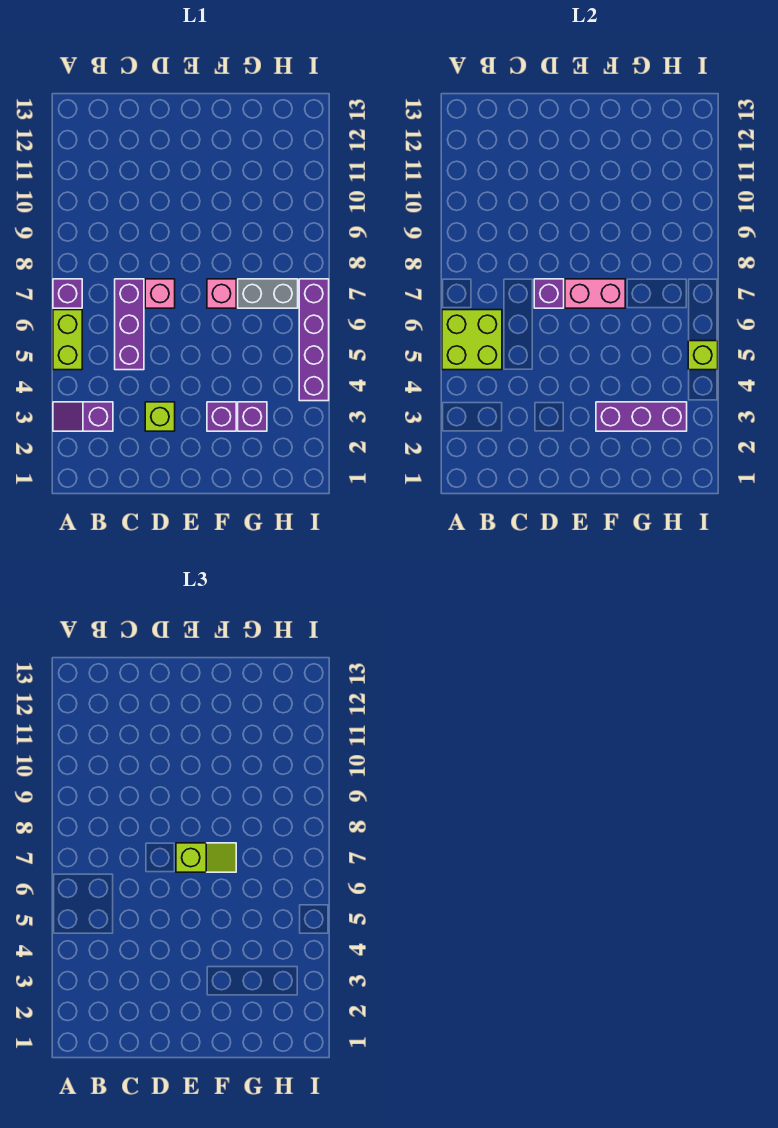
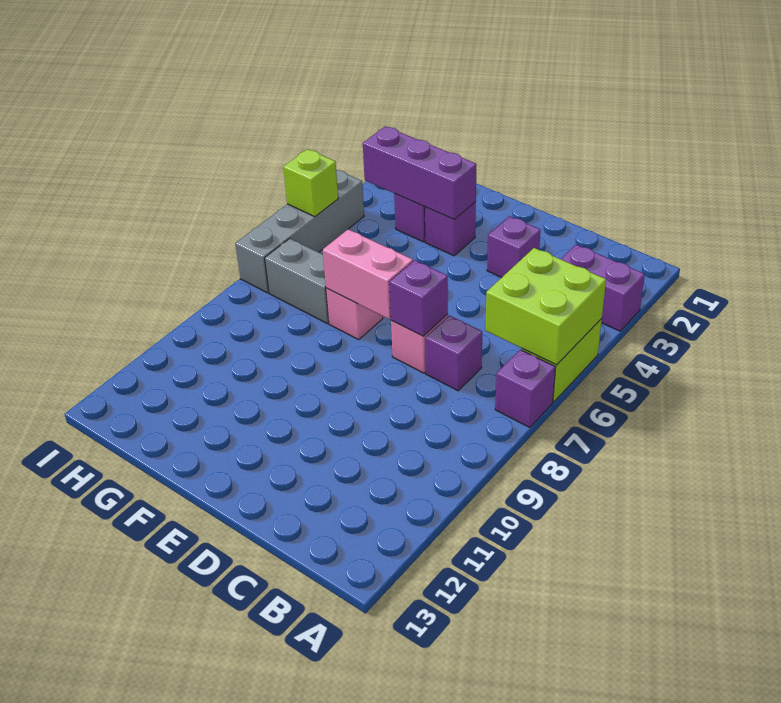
purple slope A3:B3 level 1 top B -> purple brick A3:B3 level 1
purple brick C5:C7 level 1 -> purple brick C7 level 1
lime brick D3 level 1 -> purple brick D3 level 1
lime slope E7:F7 level 3 top E -> none
purple brick I4:I7 level 1 -> grey brick I4:I7 level 1

